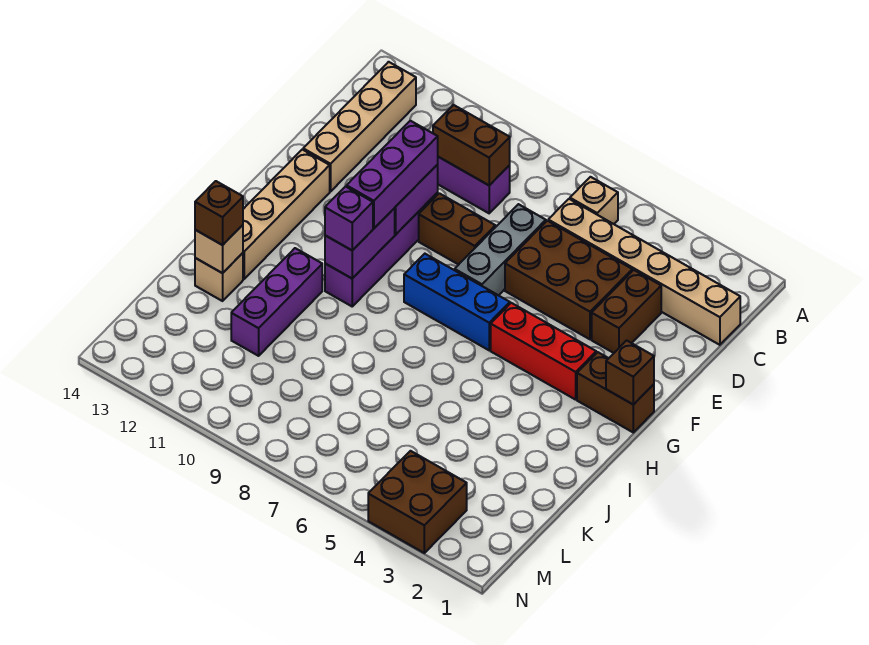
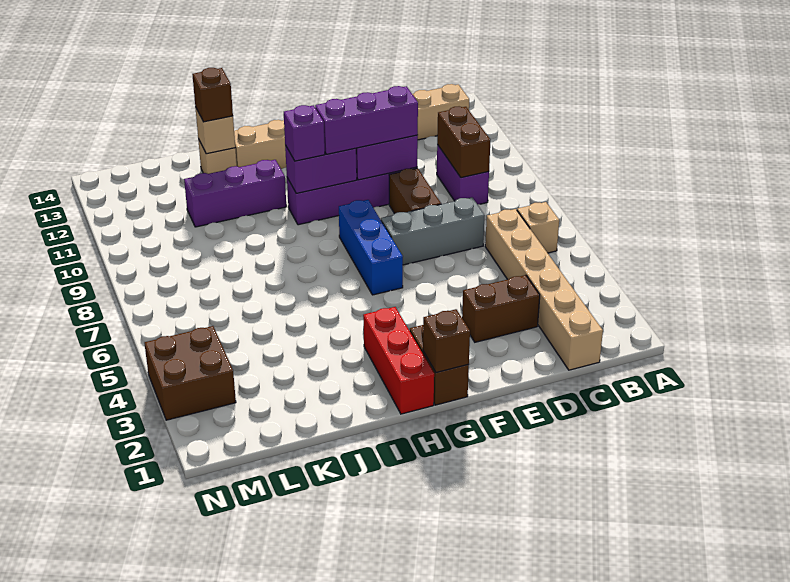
brown brick D4:E6 level 1 -> none
red brick G3:G5 level 1 -> red brick H1:H3 level 1

